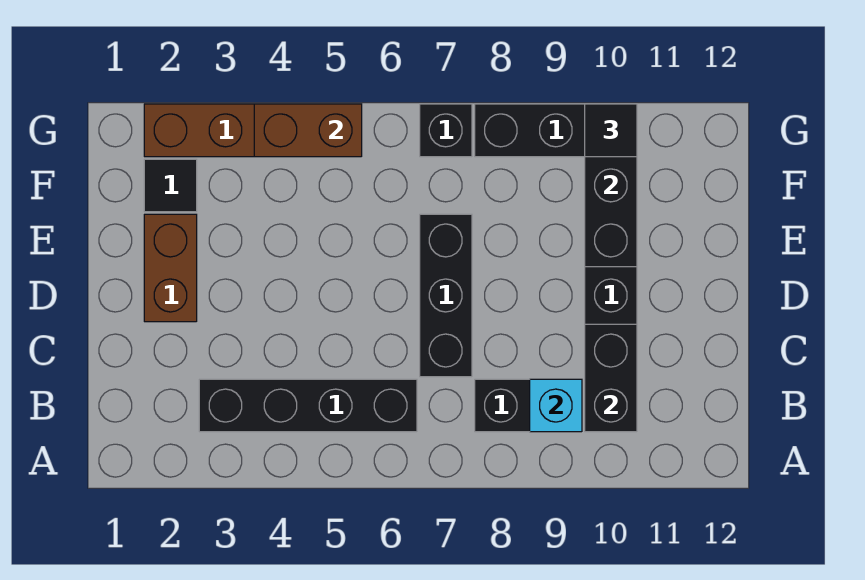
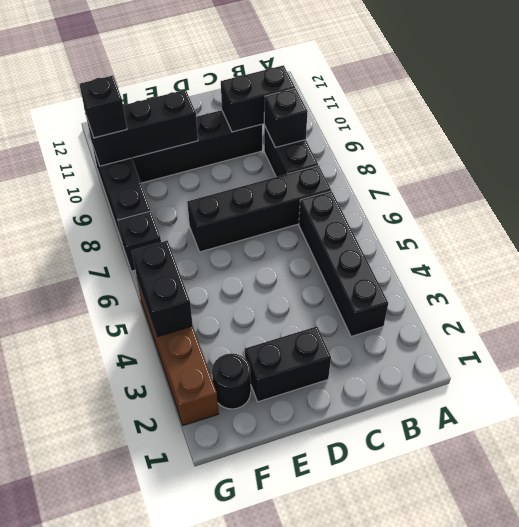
cyan brick B9 level 2 -> black brick B9 level 2
black brick C7:E7 level 1 -> black brick B7:E7 level 1
brown brick D2:E2 level 1 -> black brick D2:E2 level 1
black tile F2 level 1 -> black round brick F2 level 1
brown brick G4:G5 level 2 -> black brick G4:G5 level 2
black tile G10 level 3 -> black brick G10 level 3

